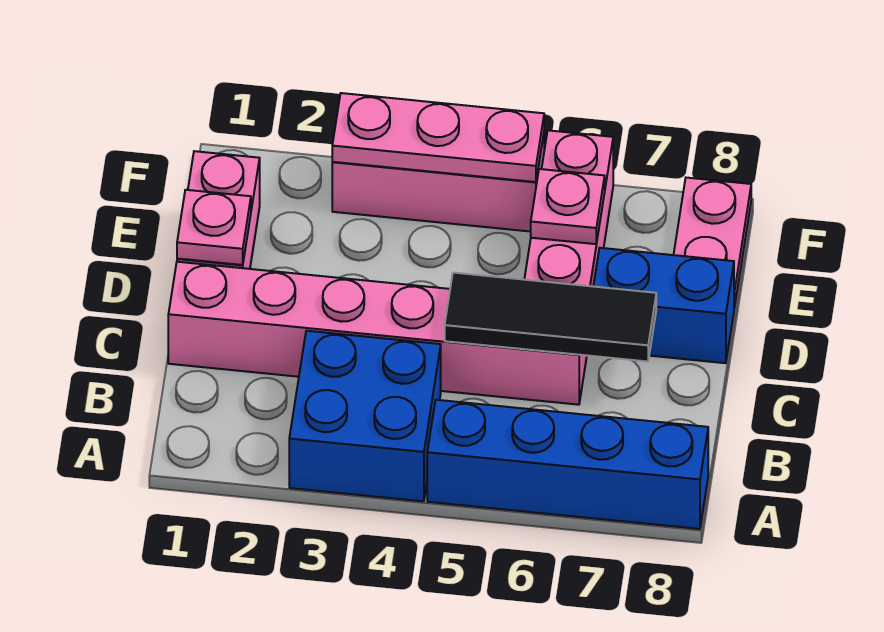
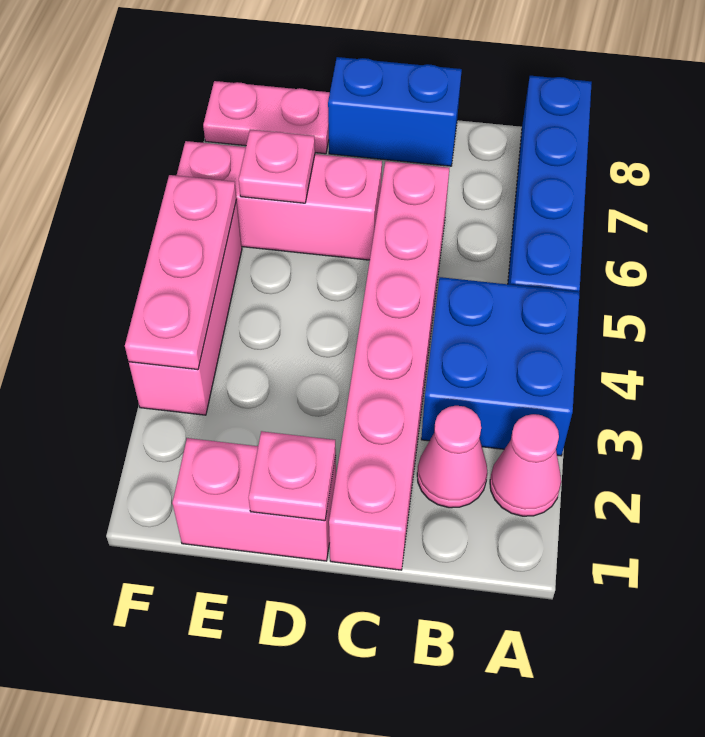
none -> pink cone A2 level 1
none -> pink cone B2 level 1
black tile C5:C7 level 2 -> none
blue brick D7:D8 level 1 -> blue brick C8:D8 level 1

